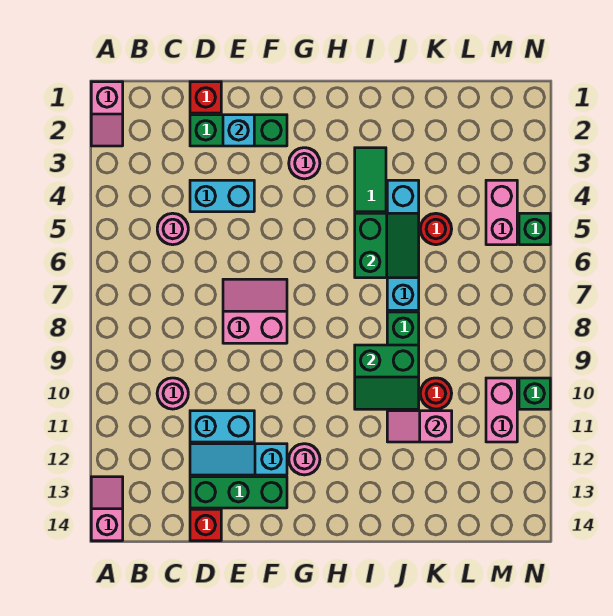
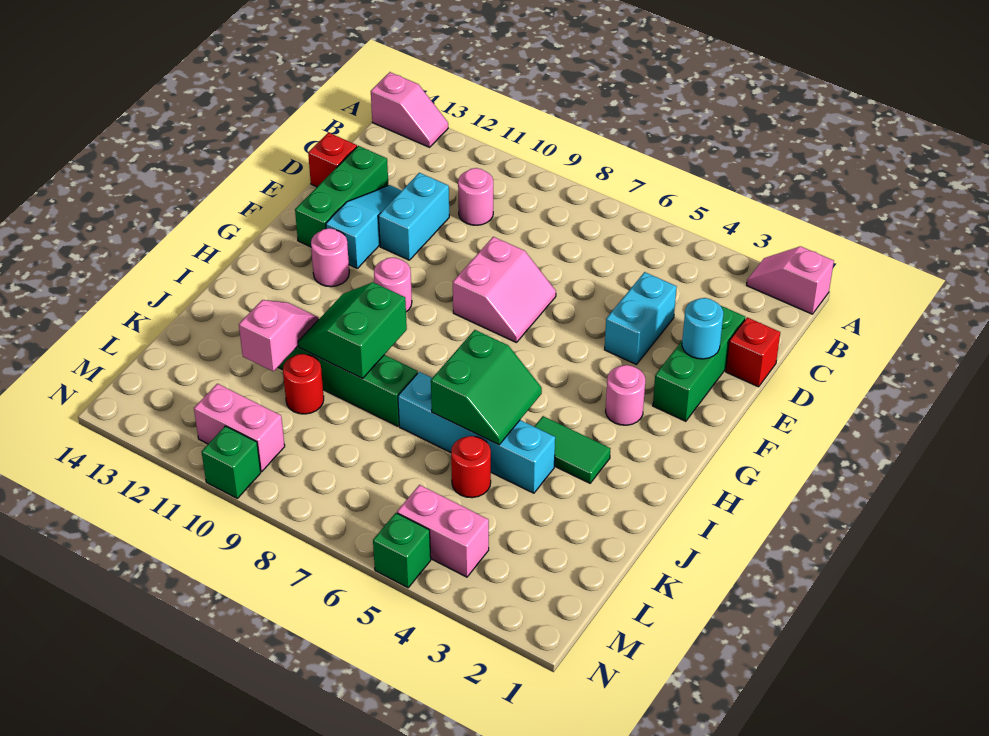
pink round brick C5 level 1 -> pink round brick G10 level 1
cyan brick E2 level 2 -> cyan round brick E2 level 2
green slope I5:J6 level 2 top I -> green slope I5:J6 level 2 top 6

